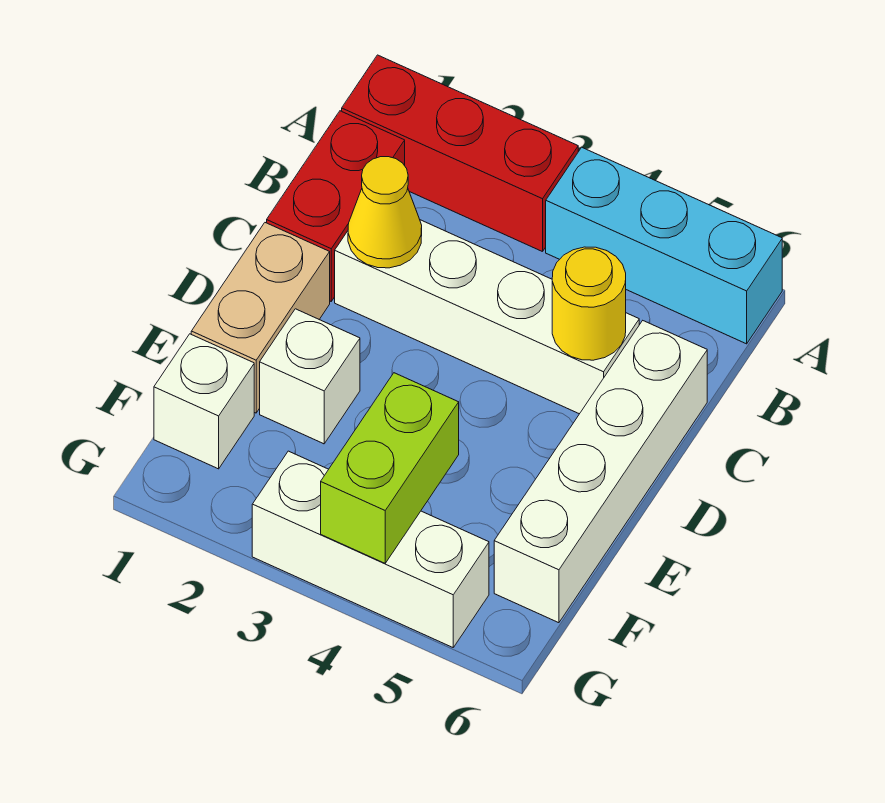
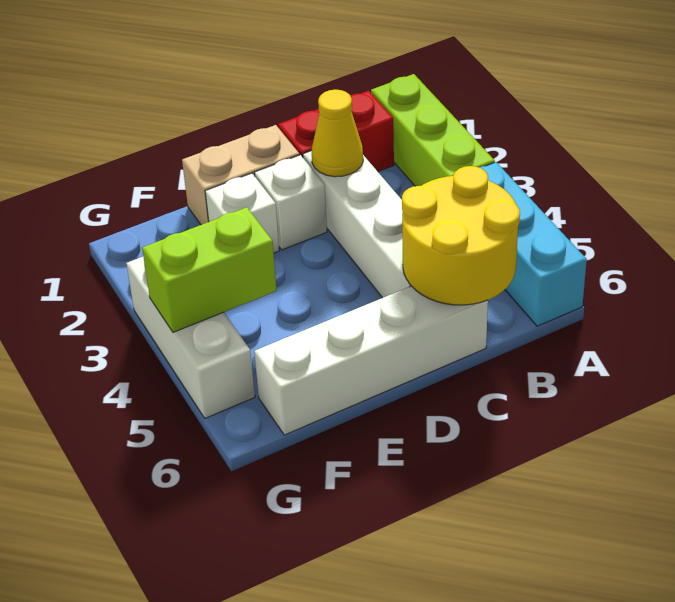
red brick A1:A3 level 1 -> lime brick A1:A3 level 1
yellow round brick C5 level 2 -> yellow round brick B5:C6 level 2
white brick F1 level 1 -> white brick D2 level 1

